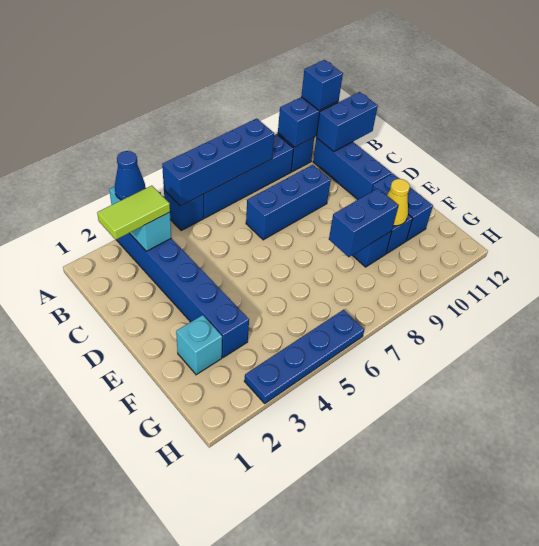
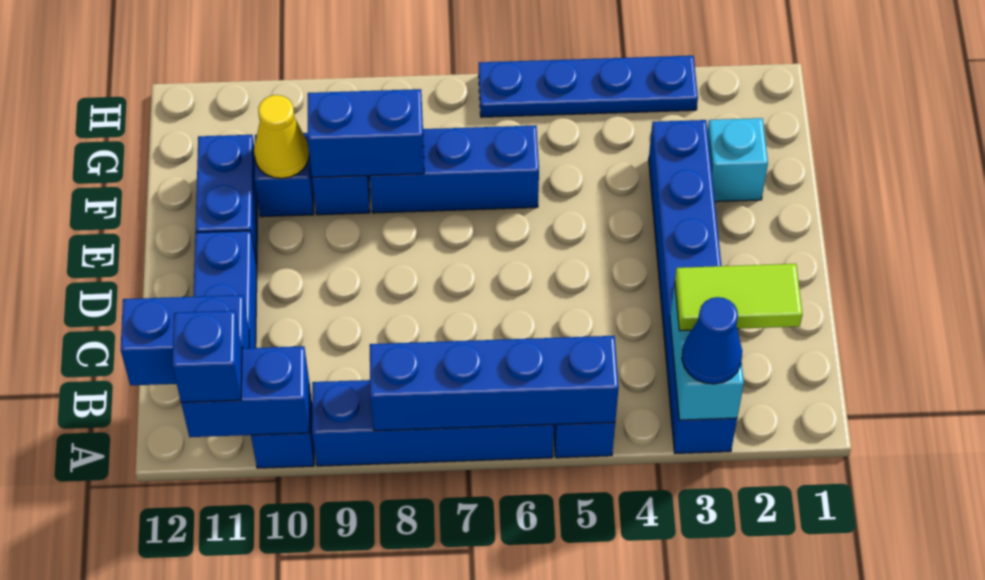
blue brick C7:C9 level 1 -> blue brick F6:F8 level 1

